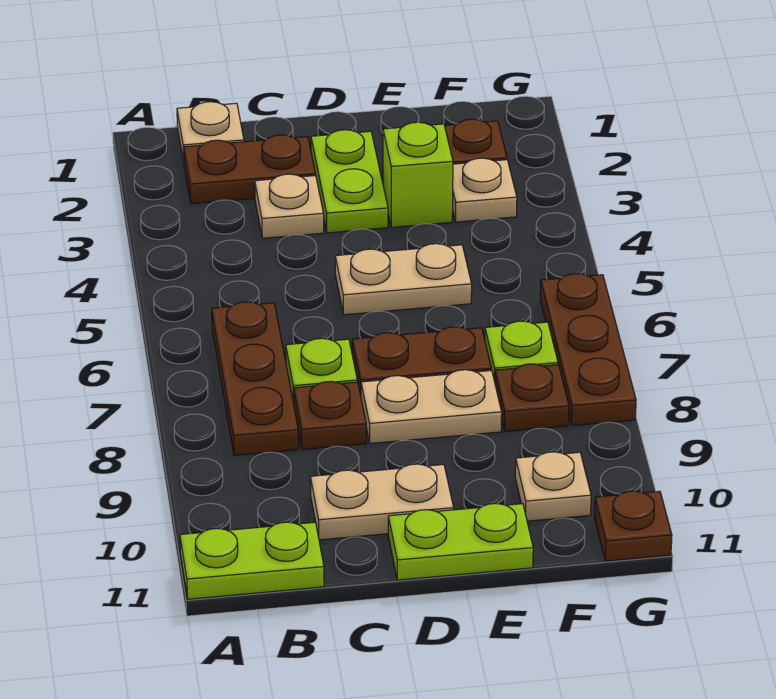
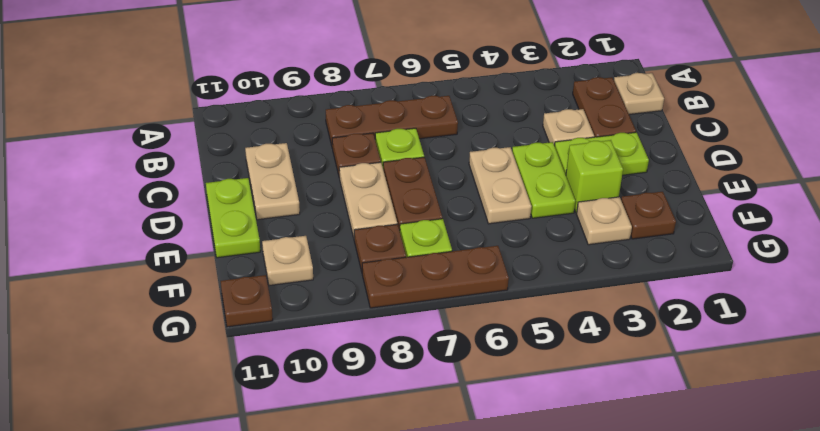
lime plate A11:B11 level 1 -> lime plate D4:E4 level 1

